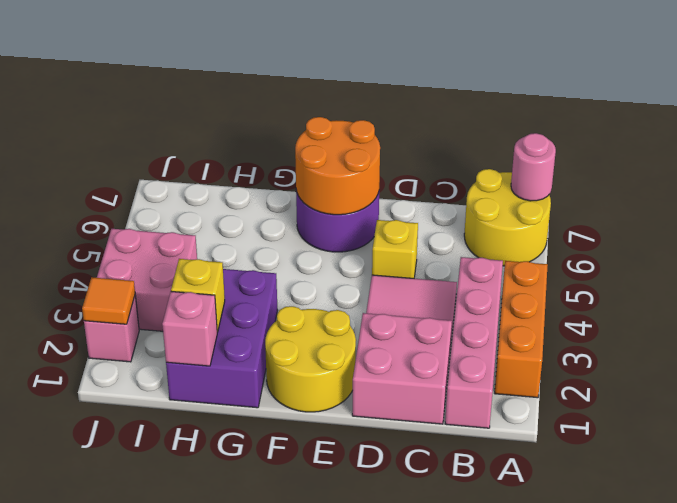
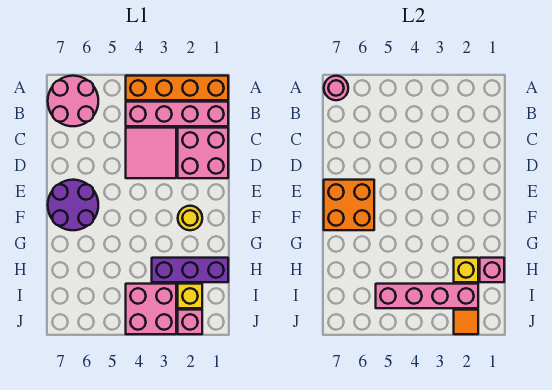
orange brick A2:A4 level 1 -> orange brick A1:A4 level 1
yellow round brick A6:B7 level 1 -> pink round brick A6:B7 level 1
yellow brick D5 level 1 -> yellow brick I2 level 1
yellow round brick E1:F2 level 1 -> yellow round brick F2 level 1
orange round brick E6:F7 level 2 -> orange brick E6:F7 level 2
purple brick G1:H3 level 1 -> purple brick H1:H3 level 1
none -> pink brick I2:I5 level 2

